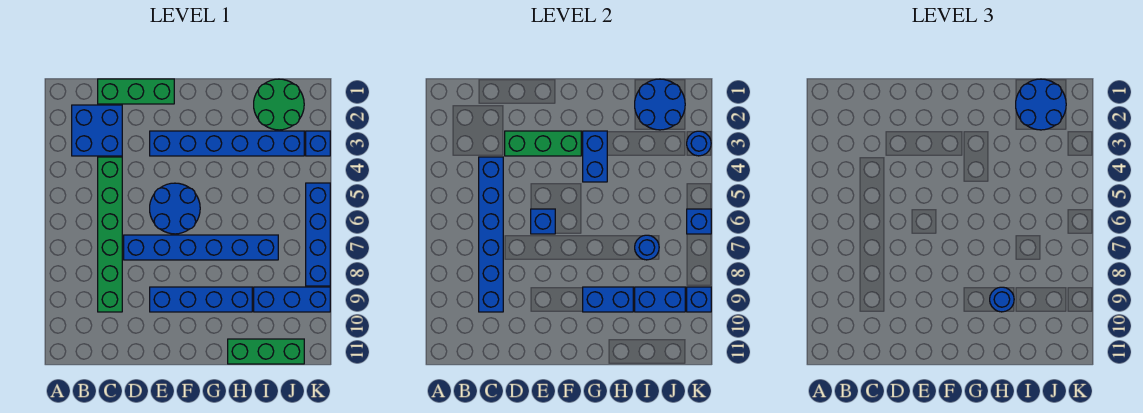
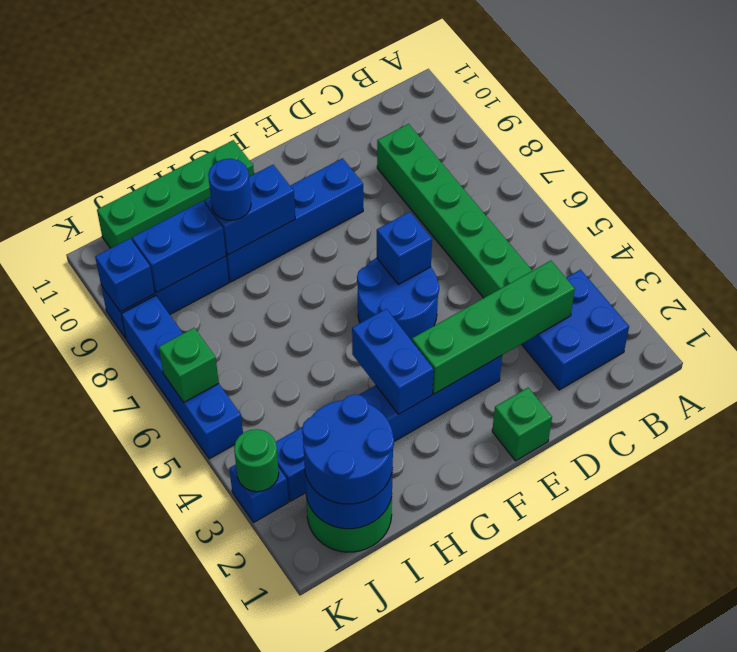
green brick C1:E1 level 1 -> green brick E1 level 1
blue brick C4:C9 level 2 -> none
green brick D3:F3 level 2 -> green brick C3:F3 level 2
blue brick D7:I7 level 1 -> none
green brick H11:J11 level 1 -> green brick G11:J11 level 1
blue round brick I7 level 2 -> none
blue round brick K3 level 2 -> green round brick K3 level 2
blue brick K6 level 2 -> green brick K6 level 2

